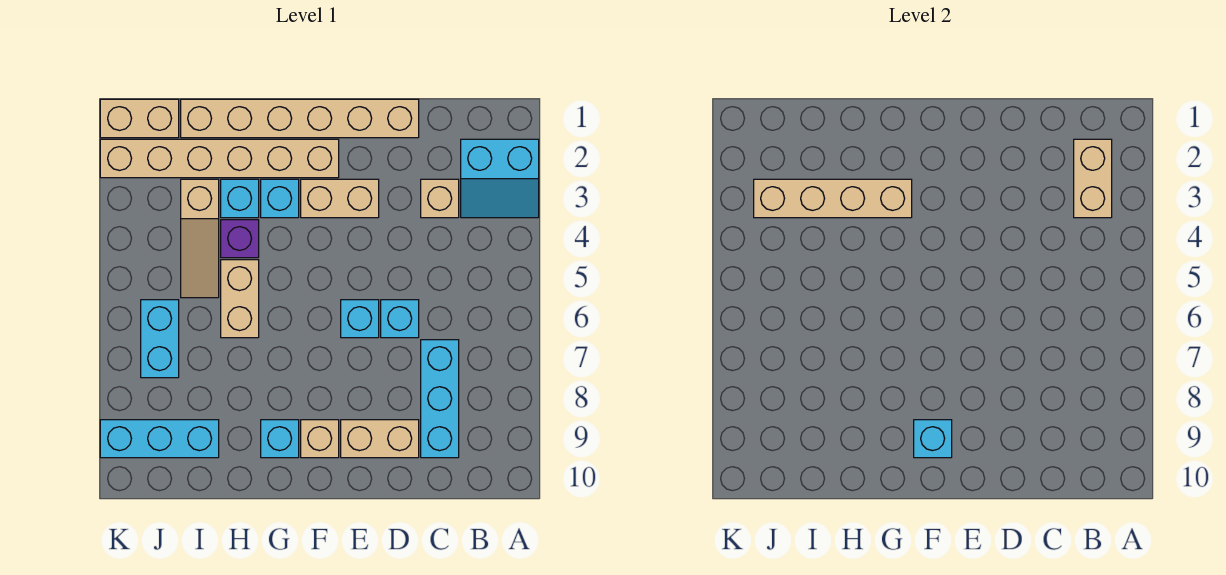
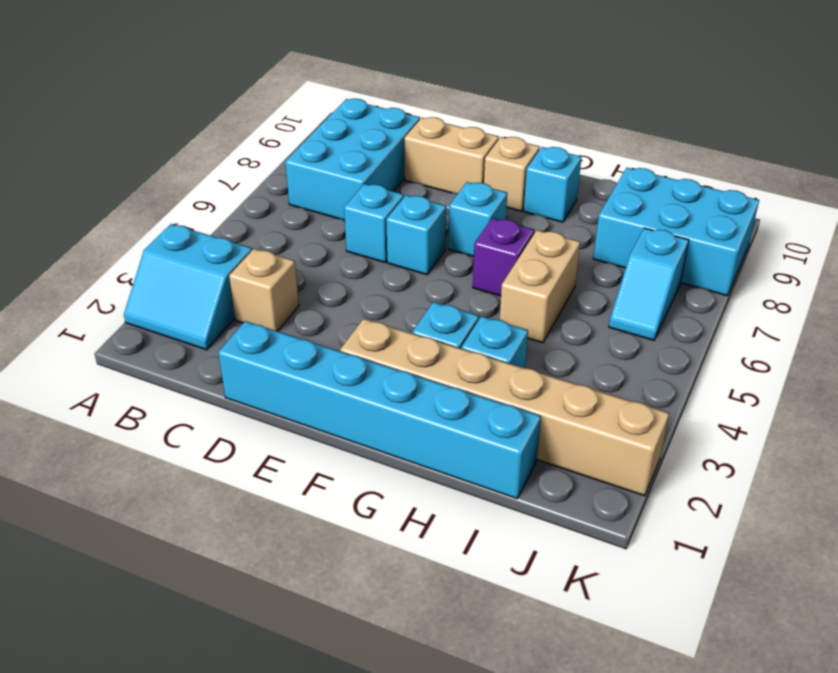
cyan slope A2:B3 level 1 top 2 -> cyan slope A2:B3 level 1 top 3
tan brick B2:B3 level 2 -> none
cyan brick C7:C9 level 1 -> cyan brick B7:C9 level 1
tan brick D1:I1 level 1 -> cyan brick D1:I1 level 1
tan brick E3:F3 level 1 -> none
cyan brick F9 level 2 -> cyan brick F7 level 1
tan brick G3:J3 level 2 -> none
purple brick H4 level 1 -> purple brick G6 level 1
tan slope I3:I5 level 1 top 3 -> none
cyan brick I9:K9 level 1 -> cyan brick I8:K9 level 1
tan brick J1:K1 level 1 -> none
cyan brick J6:J7 level 1 -> cyan slope J6:J7 level 1 top 7

